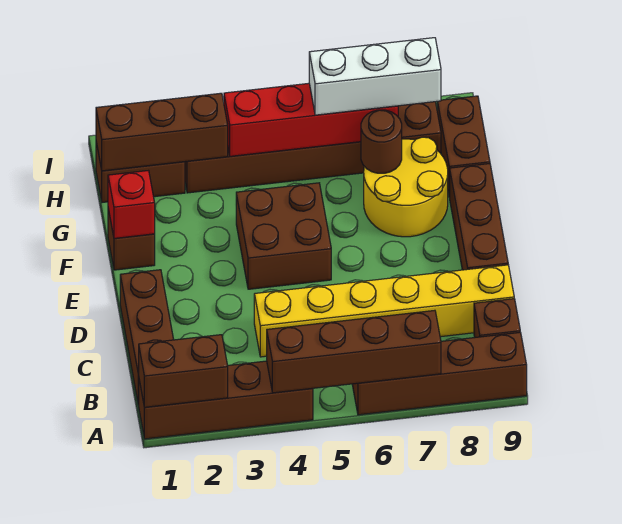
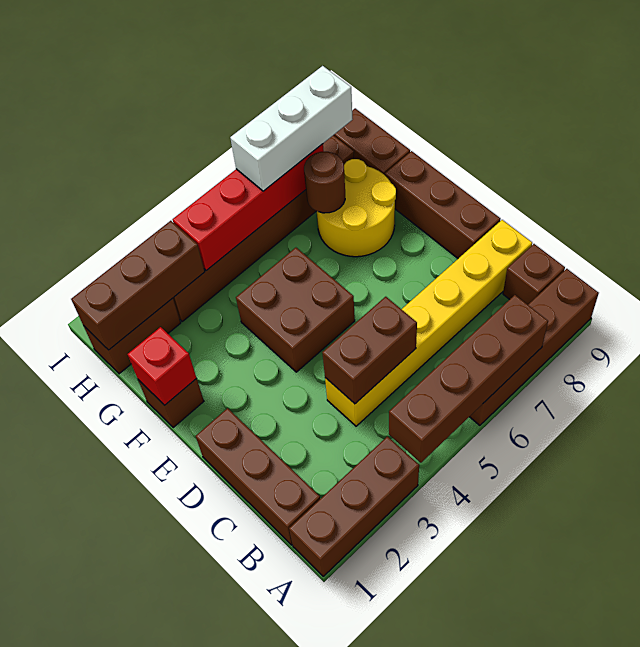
brown brick A1:A4 level 1 -> brown brick A1:A3 level 1
brown brick A1:A2 level 2 -> brown brick C4:C5 level 2

